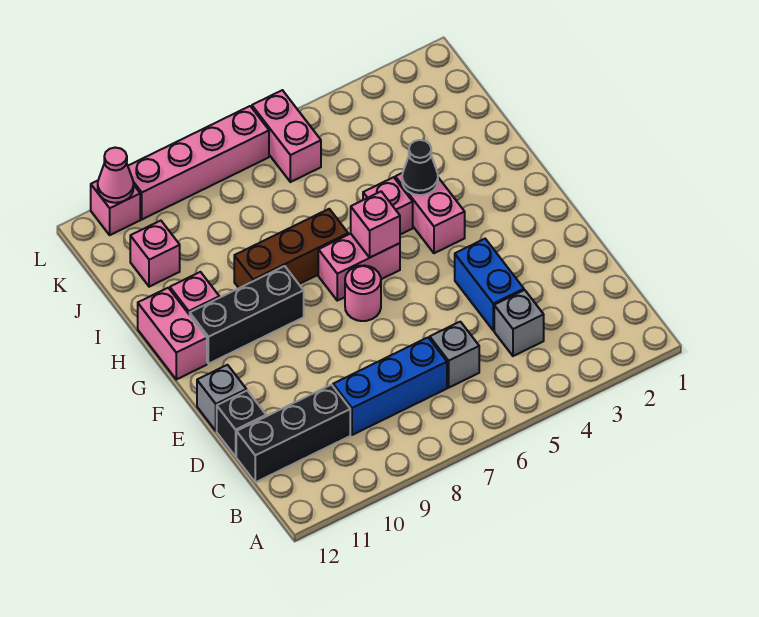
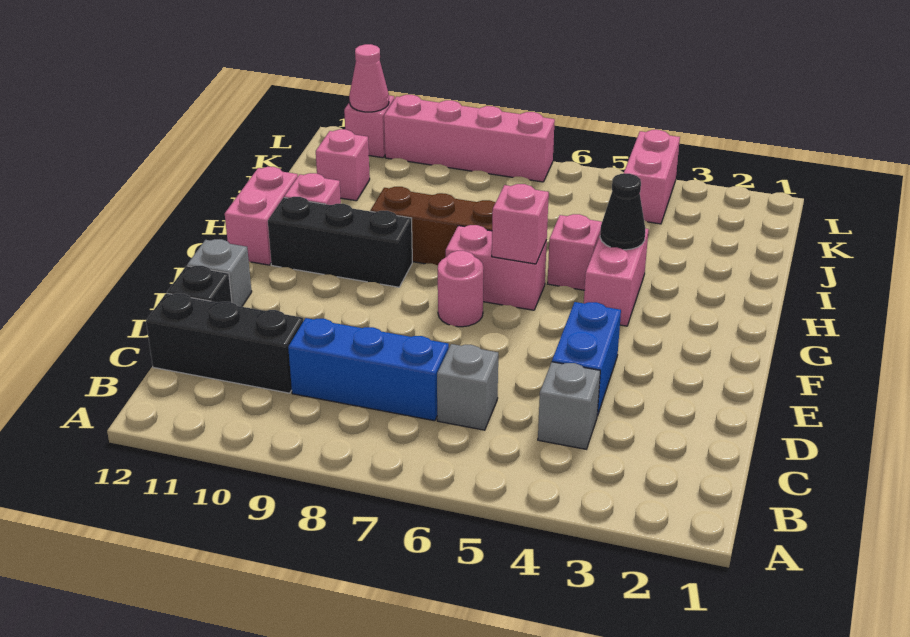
pink brick K6:L6 level 1 -> pink brick K4:L4 level 1

